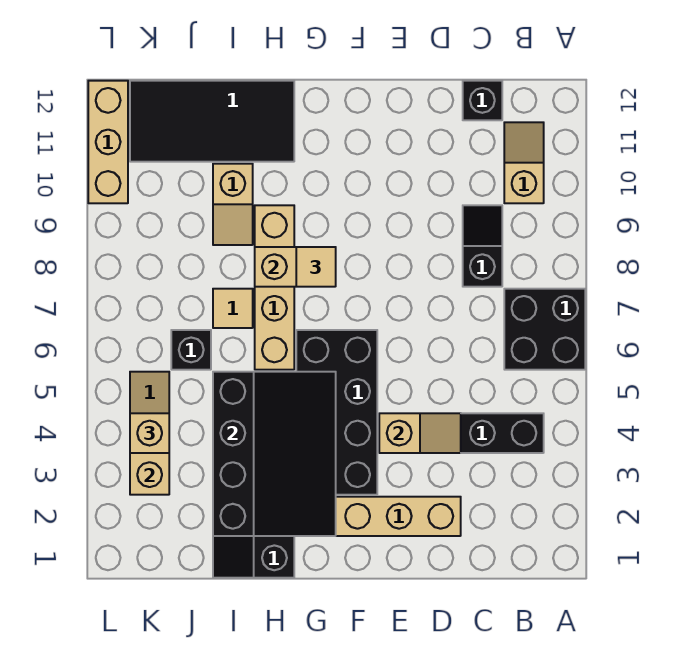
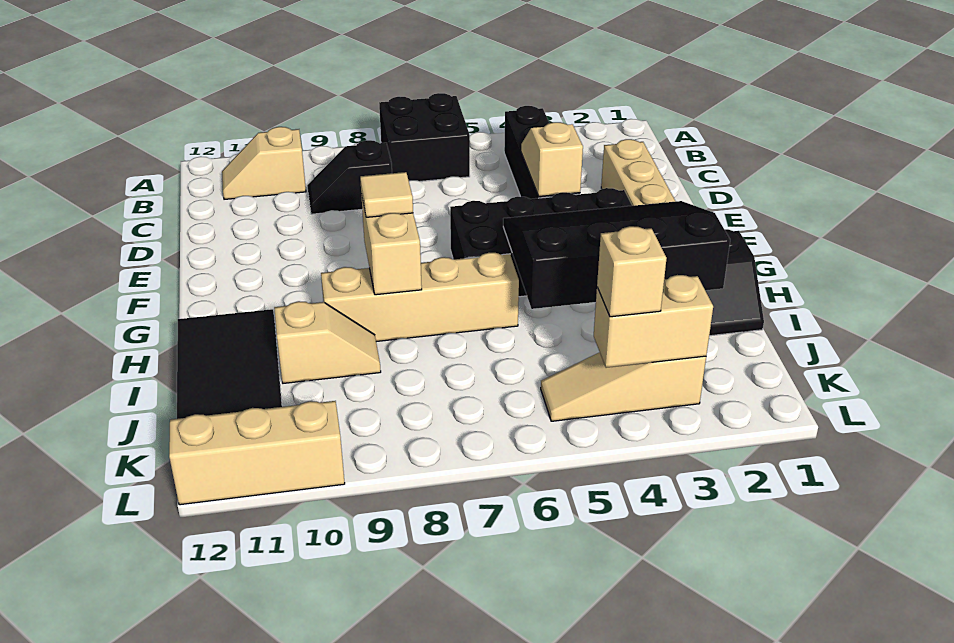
black brick C12 level 1 -> none
tan tile I7 level 1 -> none
black brick J6 level 1 -> none

